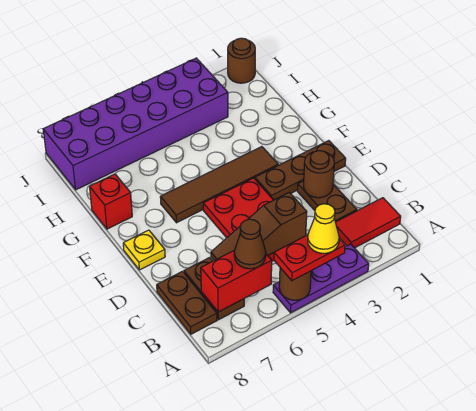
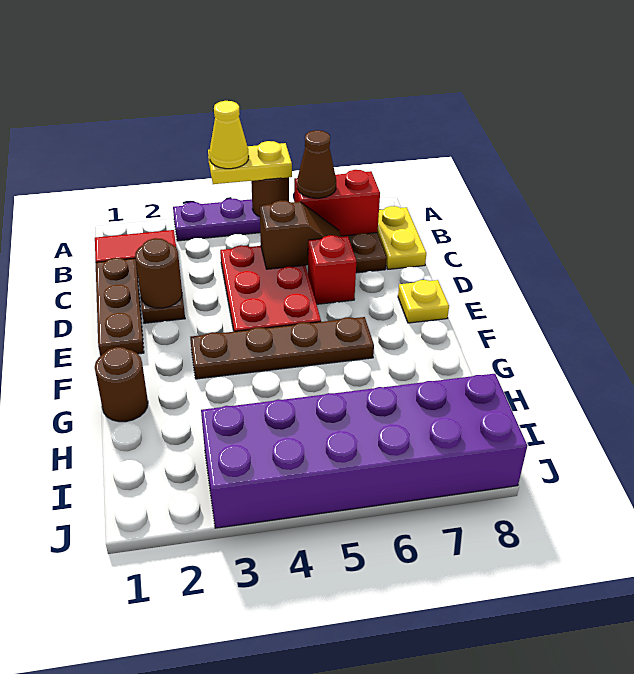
red plate A4:A5 level 3 -> yellow plate A4:A5 level 3
brown plate B8:C8 level 1 -> yellow plate B8:C8 level 1
brown slope C4:C6 level 2 top 4 -> brown slope C5:C6 level 2 top 5
brown plate E1:E3 level 1 -> brown plate C1:E1 level 1
brown tile F3:F6 level 1 -> brown plate F3:F6 level 1
red brick G8 level 1 -> red brick D6 level 1
brown round brick J1 level 1 -> brown round brick G1 level 1

